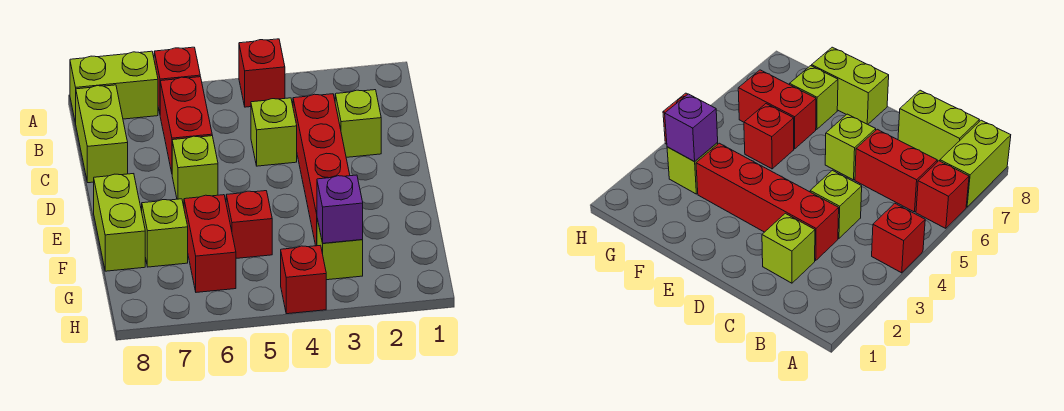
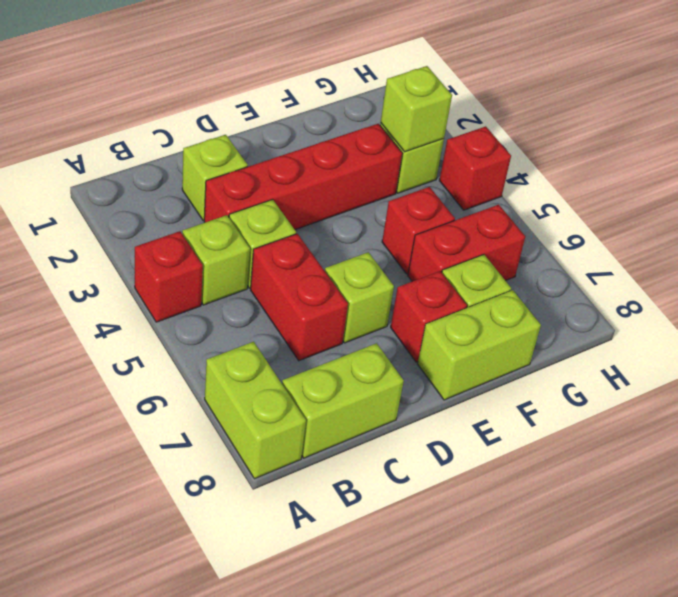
red brick A6 level 1 -> red brick E7 level 1
none -> lime brick B4 level 1
red brick B6:C6 level 1 -> red brick C5:C6 level 1
purple brick G3 level 2 -> lime brick G3 level 2

